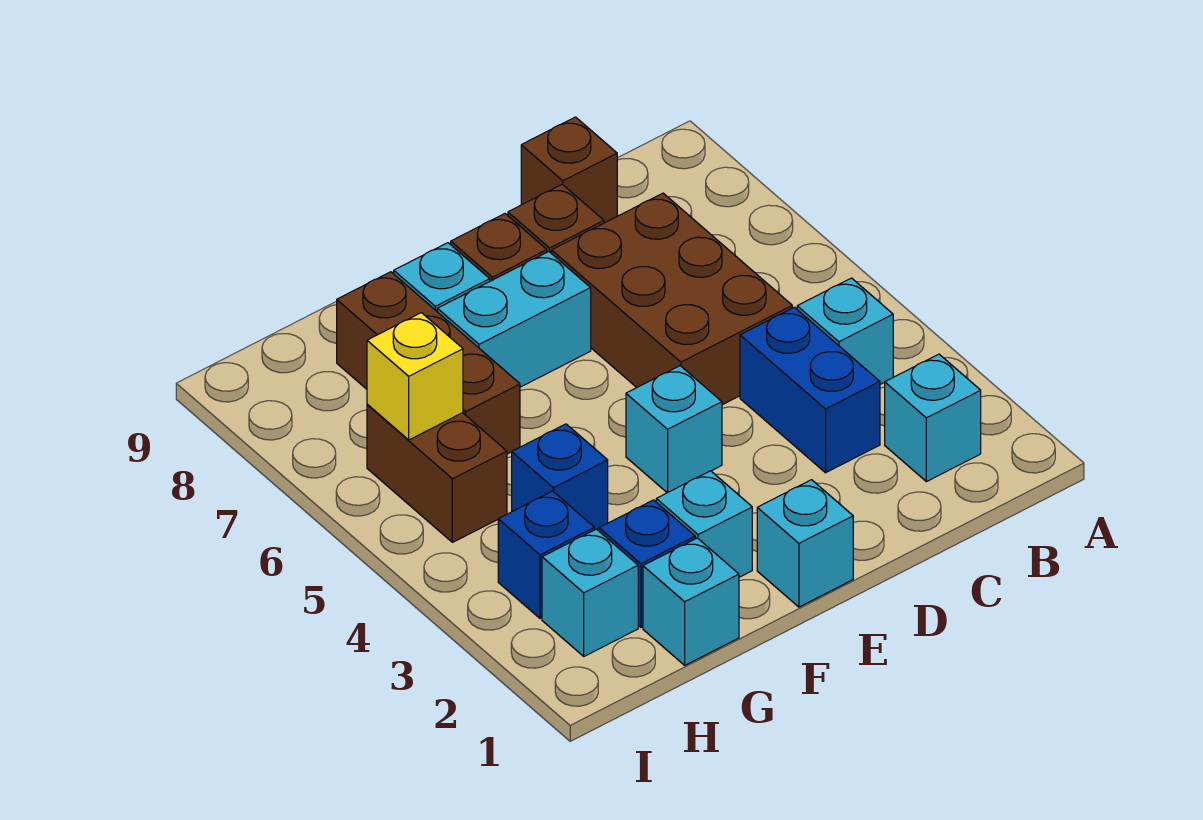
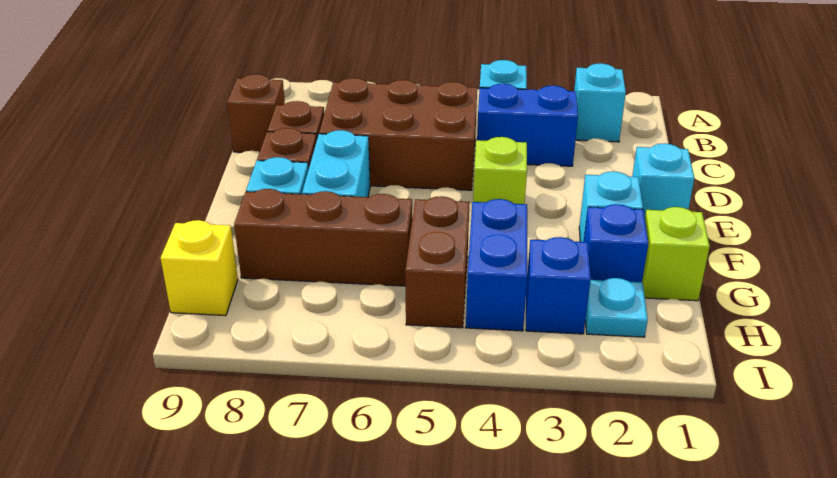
cyan brick E4 level 1 -> lime brick E4 level 1
cyan brick G1 level 1 -> lime brick G1 level 1
blue brick G4 level 1 -> blue brick G4:H4 level 1
cyan brick H2 level 1 -> cyan plate H2 level 1
brown brick H5:H6 level 1 -> brown brick G5:H5 level 1
yellow brick H6 level 2 -> yellow brick H9 level 1

